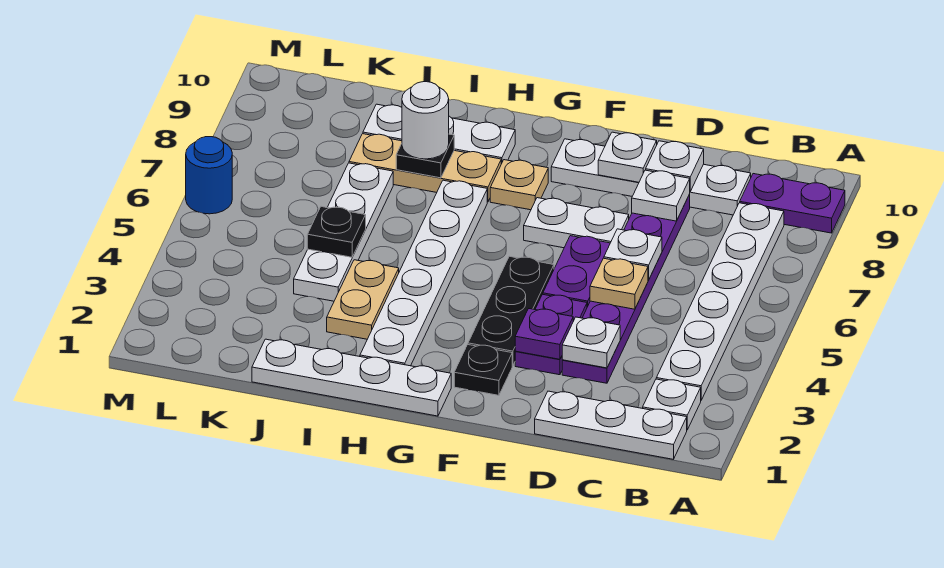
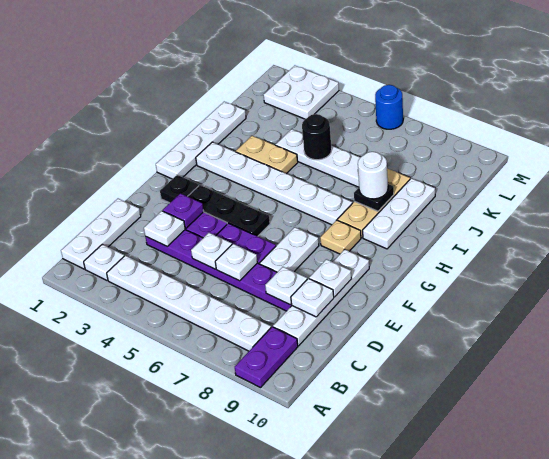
tan plate D5 level 2 -> white plate D5 level 2
black plate J5 level 2 -> black round brick J5 level 2
none -> white plate L2:M3 level 1

